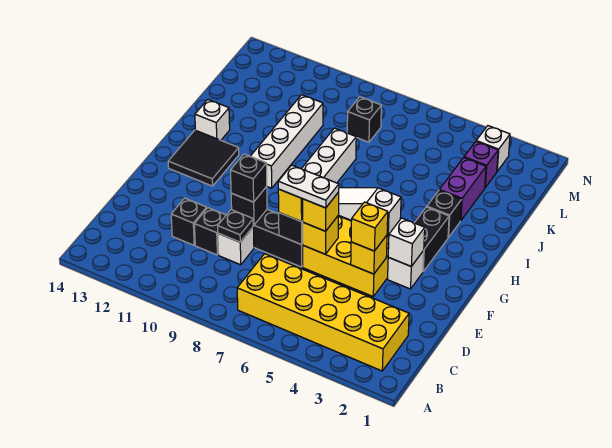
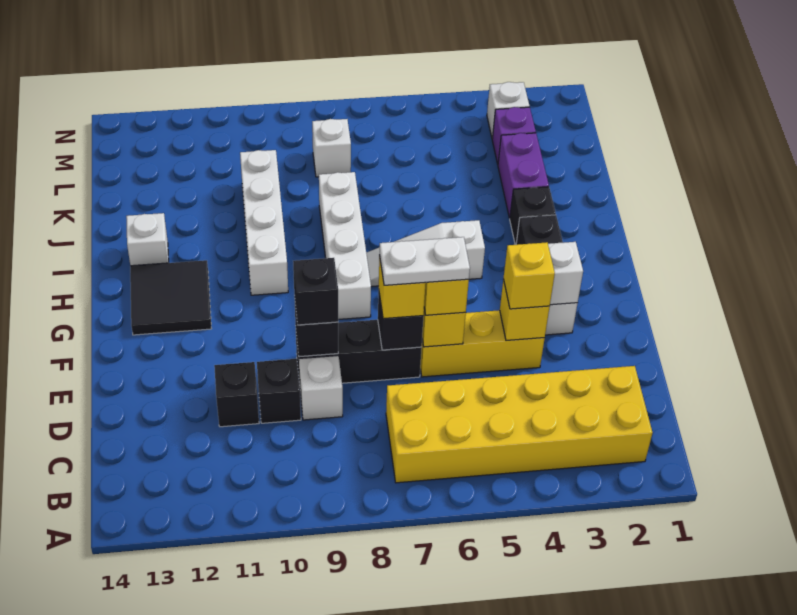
black plate D9 level 2 -> none
yellow brick E4:F6 level 1 -> yellow brick E4:E6 level 1
black brick L8 level 1 -> white brick L8 level 1

